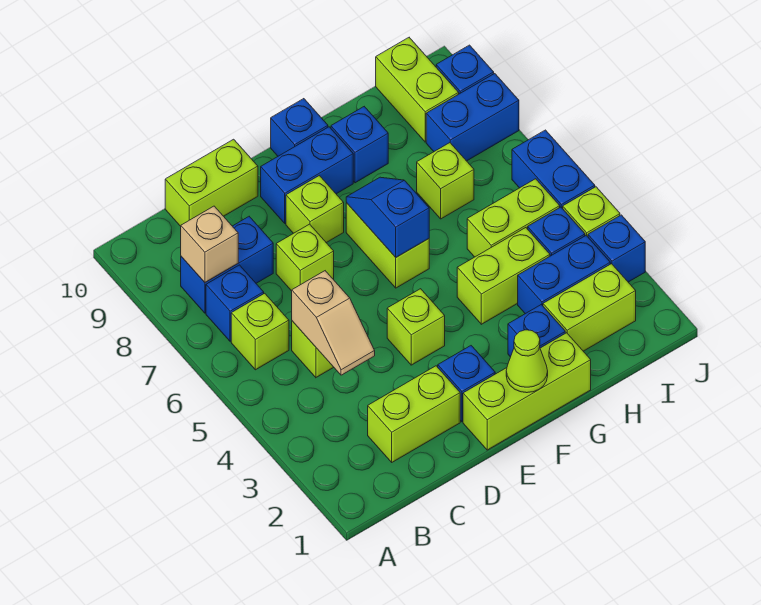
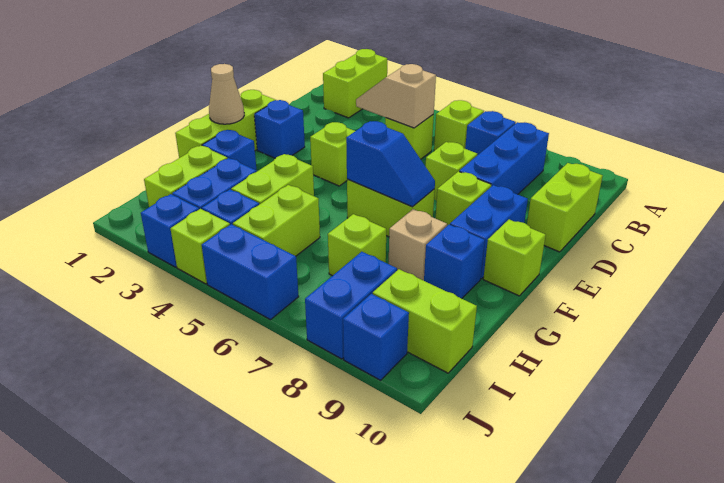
blue brick B8:C8 level 1 -> blue brick B8:D8 level 1
tan brick B8 level 2 -> tan brick G8 level 1
lime brick C2:D2 level 1 -> lime brick A2:B2 level 1
lime cone F1 level 2 -> tan cone F1 level 2
blue brick F10 level 1 -> lime brick F10 level 1

